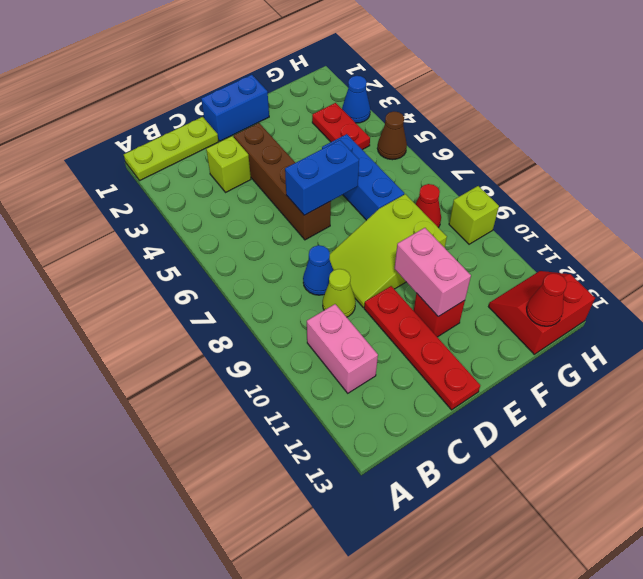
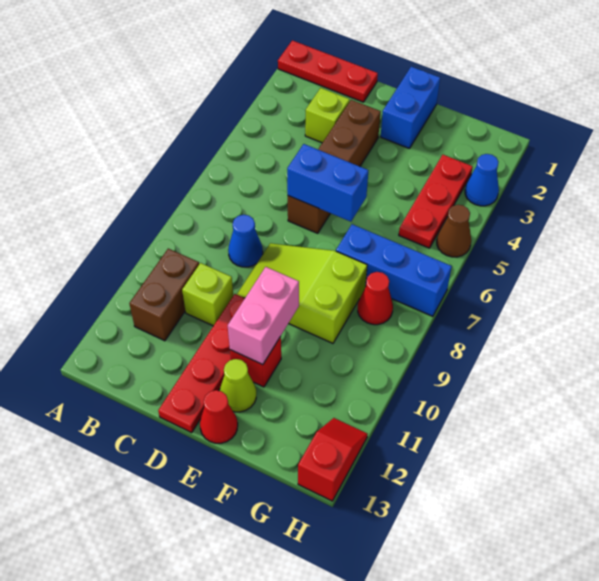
lime plate A1:C1 level 1 -> red plate A1:C1 level 1
pink brick B10:B11 level 1 -> brown brick B10:B11 level 1
lime cone C9 level 1 -> lime cone E12 level 1
blue brick D1:E1 level 1 -> blue brick E1:E2 level 1
blue brick F5:F7 level 1 -> blue brick F7:H7 level 1
red plate G3:G4 level 1 -> red plate G3:G5 level 1
red slope G12:H13 level 1 top 13 -> red slope H12:H13 level 1 top 13
red cone G13 level 2 -> red cone E13 level 1
lime brick H9 level 1 -> lime brick C10 level 1

